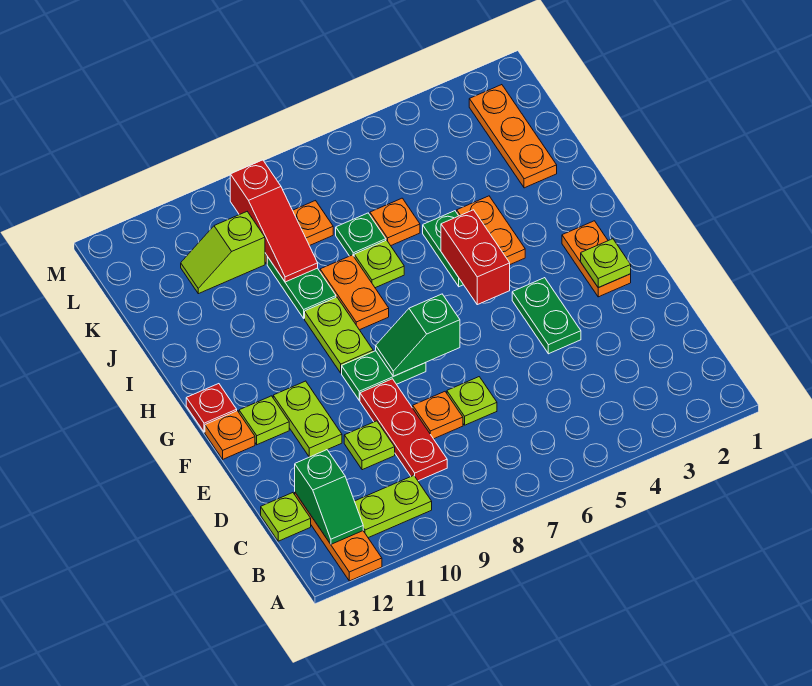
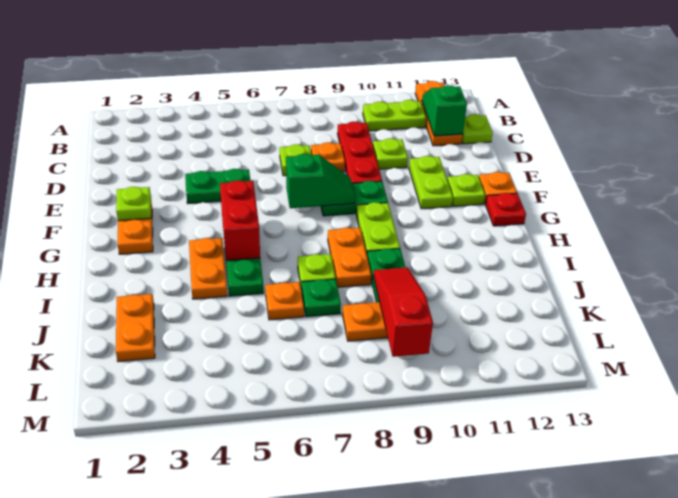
green plate E4:F4 level 1 -> green plate E4:E5 level 1
orange plate J2:L2 level 1 -> orange plate J2:K2 level 1
lime slope K10:K11 level 1 top 10 -> none

